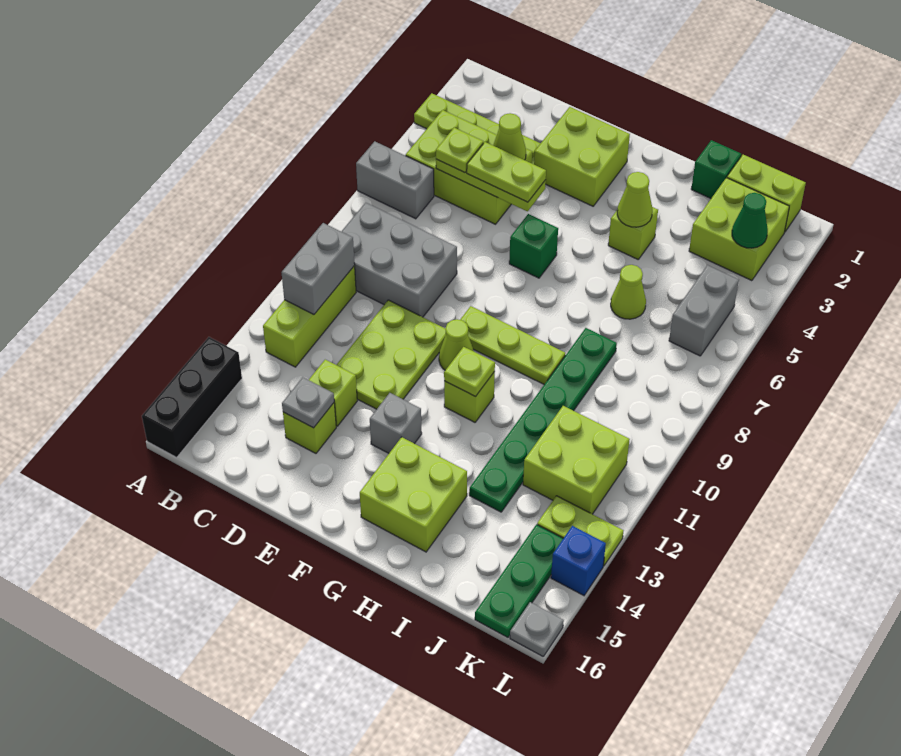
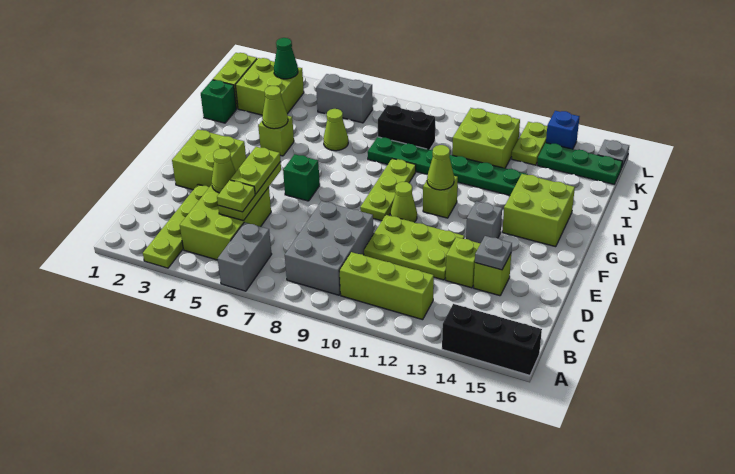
grey brick B10:B11 level 2 -> none
lime plate G11 level 2 -> lime cone G11 level 2
none -> black brick J8:J9 level 1

